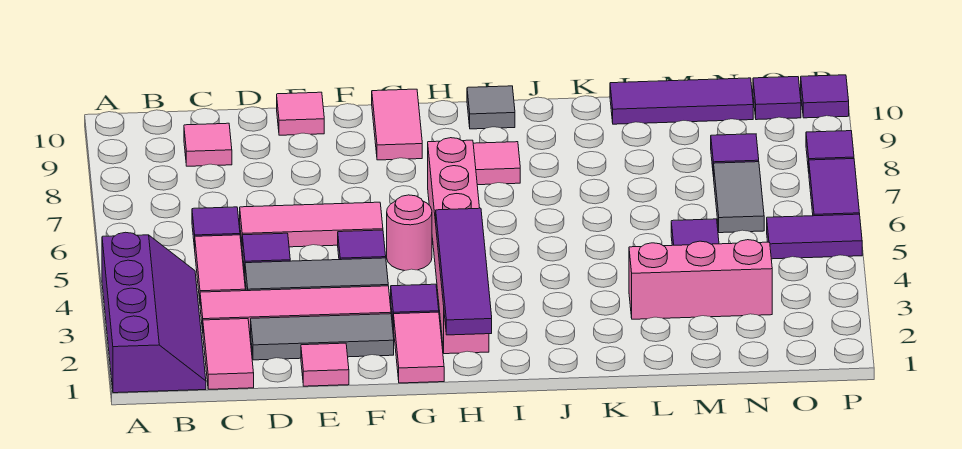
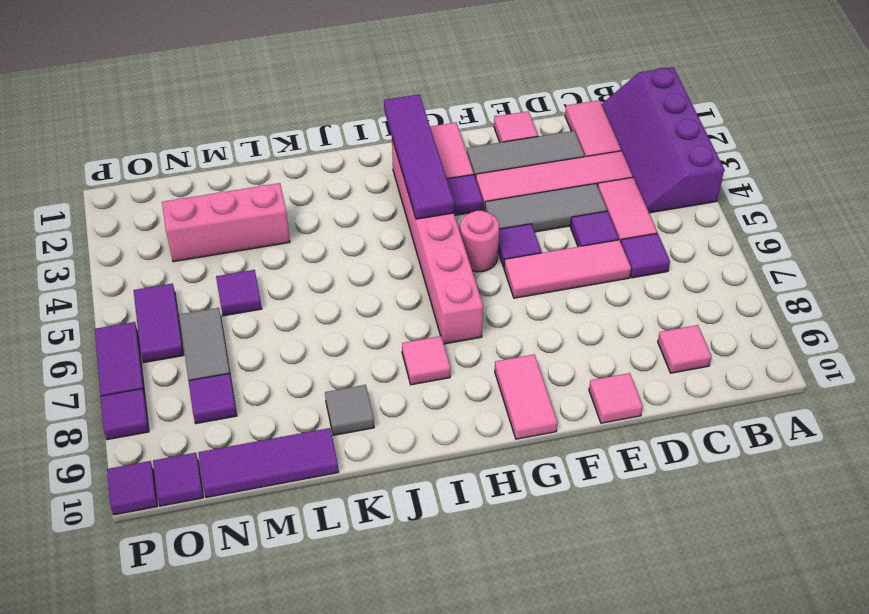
grey tile I10 level 1 -> grey tile K9 level 1
purple tile O5:P5 level 1 -> purple tile O5:O6 level 1

